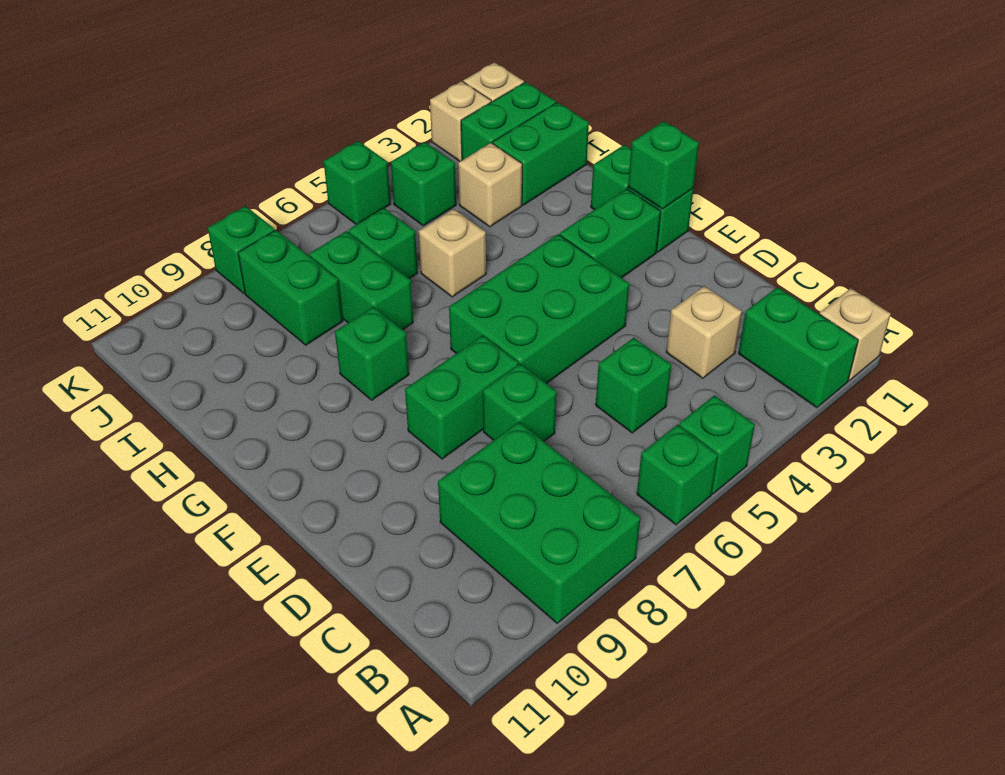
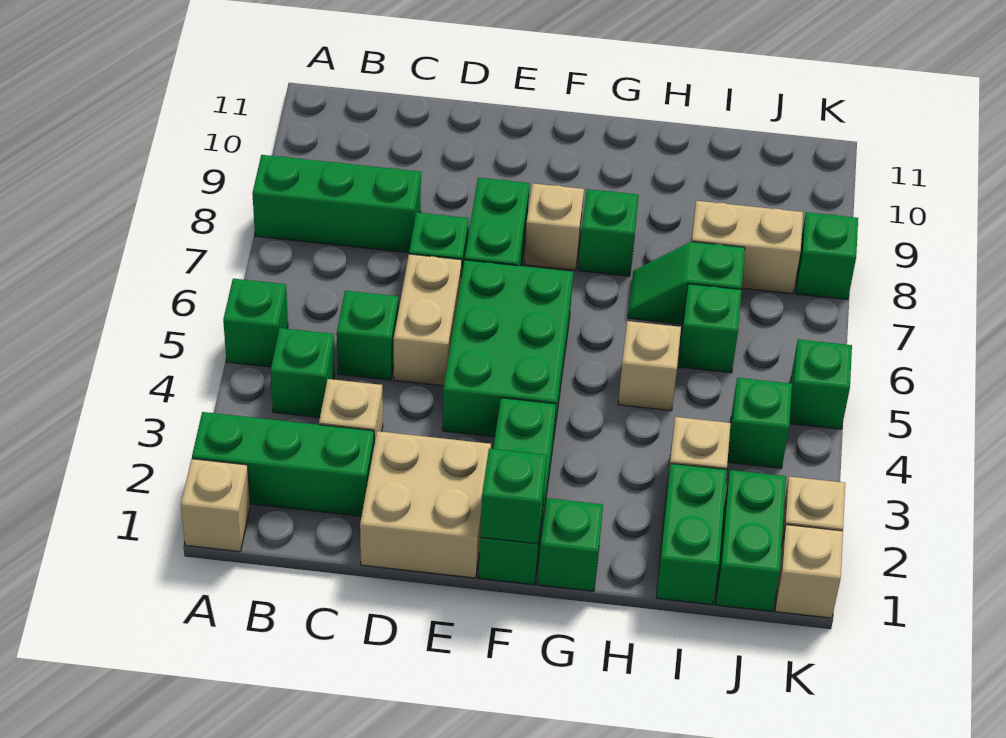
green brick A2:B2 level 1 -> green brick A2:C2 level 1
green brick A6 level 1 -> green brick B4 level 1
green brick A8:C9 level 1 -> green brick A8:C8 level 1
none -> tan brick D1:E2 level 1
none -> tan brick D5:D6 level 1
none -> tan brick F8 level 1
green brick H7:I7 level 1 -> green slope H7:I7 level 1 top I
green brick I8:J8 level 1 -> tan brick I8:J8 level 1

